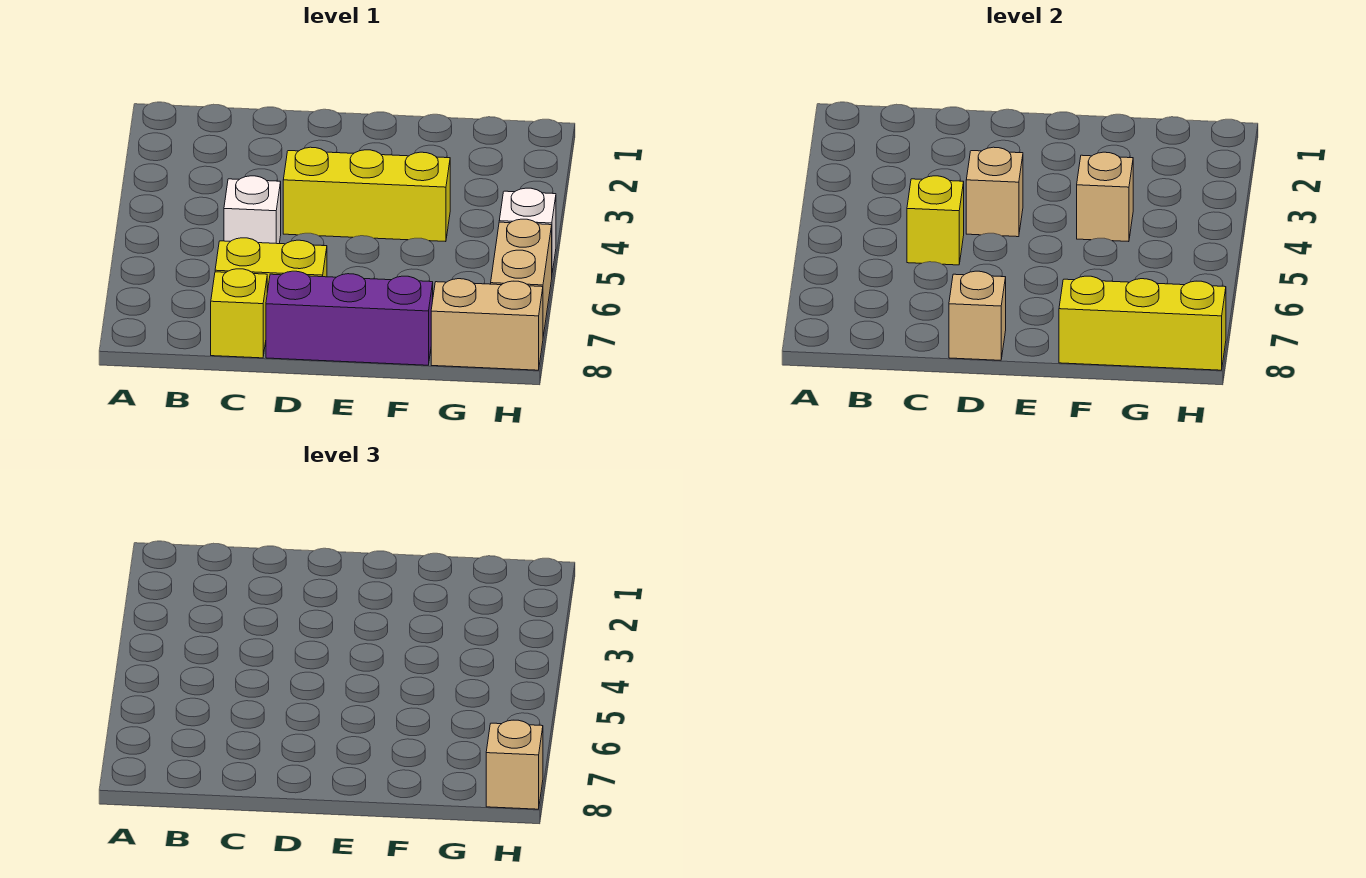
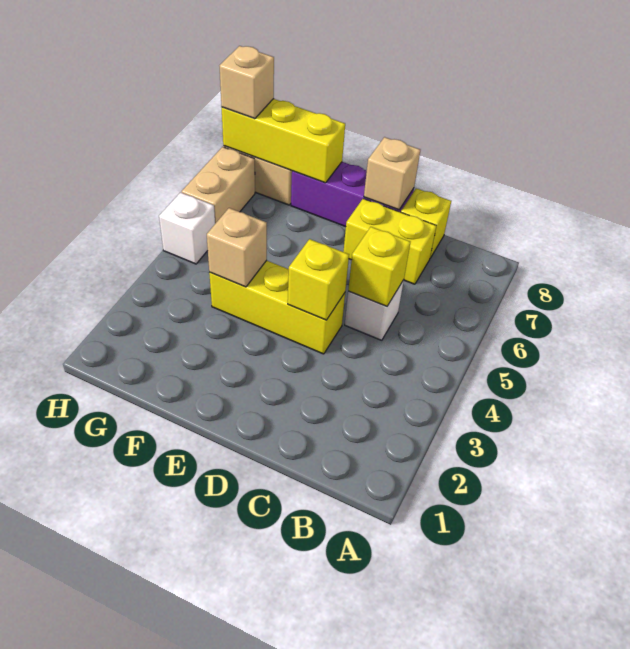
tan brick D4 level 2 -> yellow brick D4 level 2

